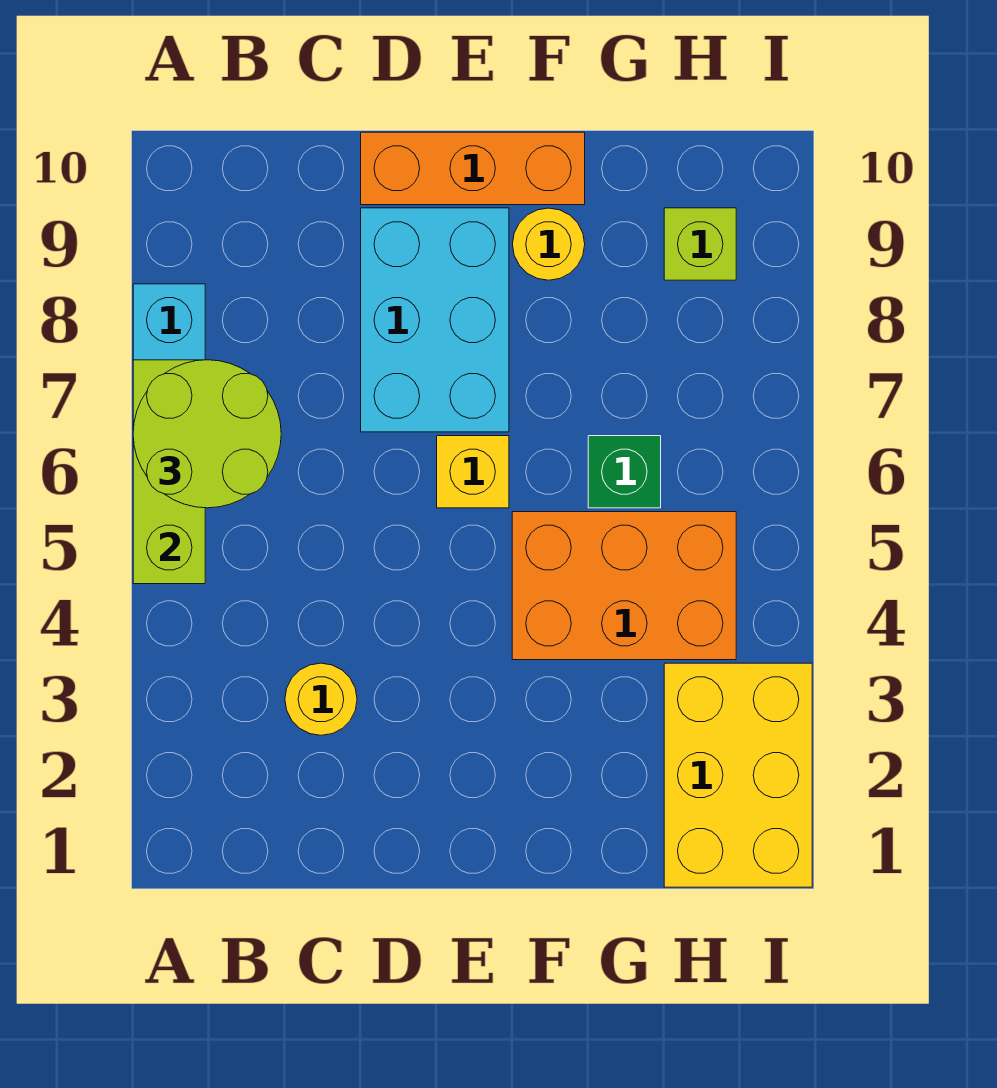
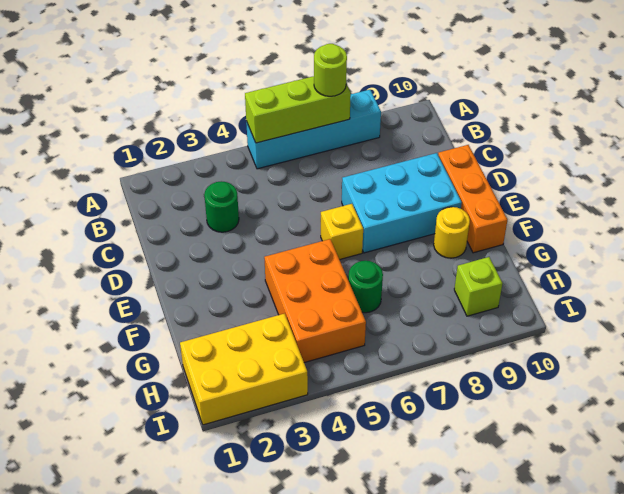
lime round brick A6:B7 level 3 -> lime round brick A7 level 3
yellow round brick C3 level 1 -> green round brick C3 level 1
green brick G6 level 1 -> green round brick G6 level 1

